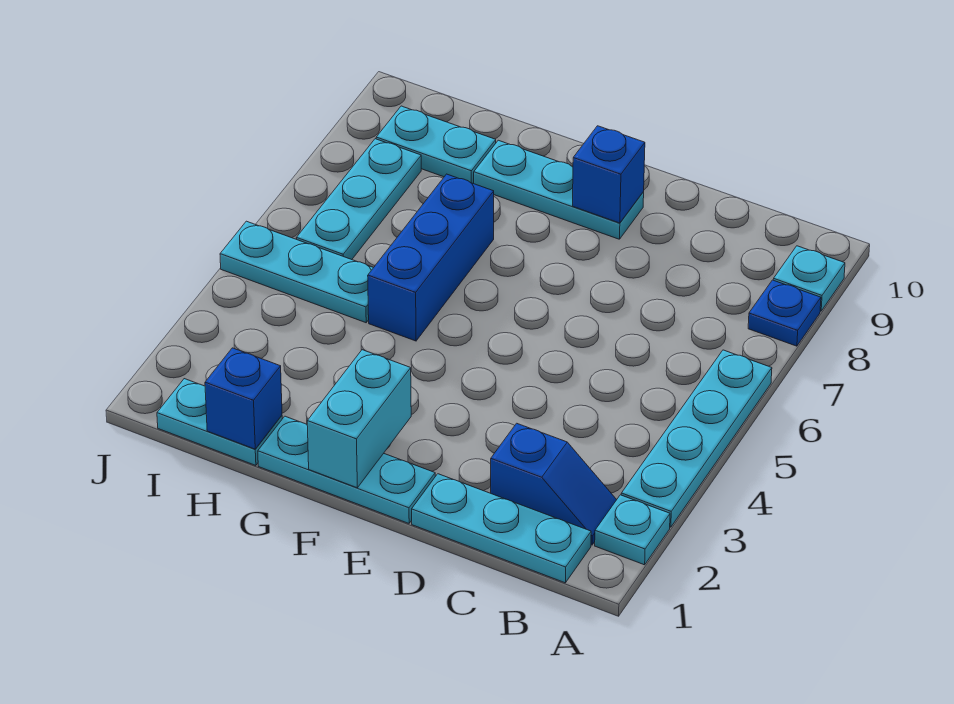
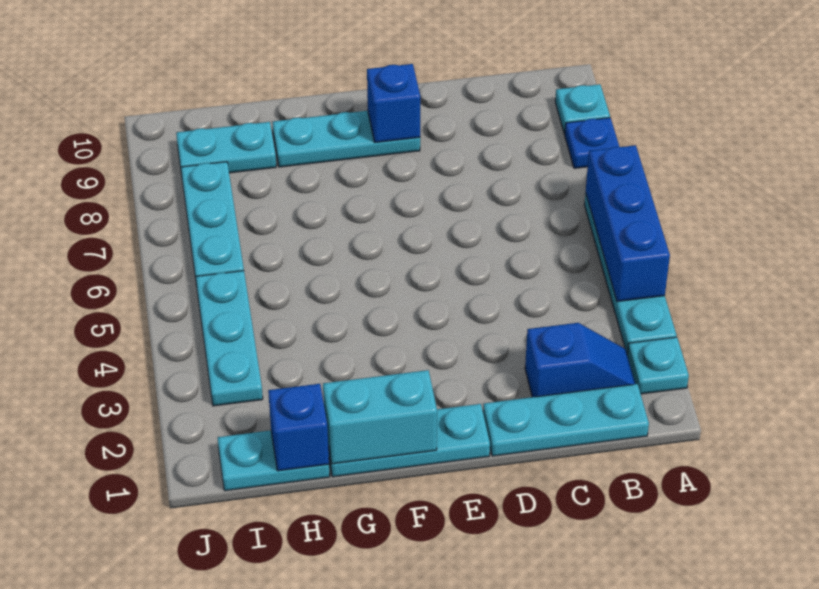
cyan brick F1:F2 level 2 -> cyan brick F1:G1 level 2
blue brick G5:G7 level 1 -> blue brick A4:A6 level 2
cyan plate H5:J5 level 1 -> cyan plate I3:I5 level 1

